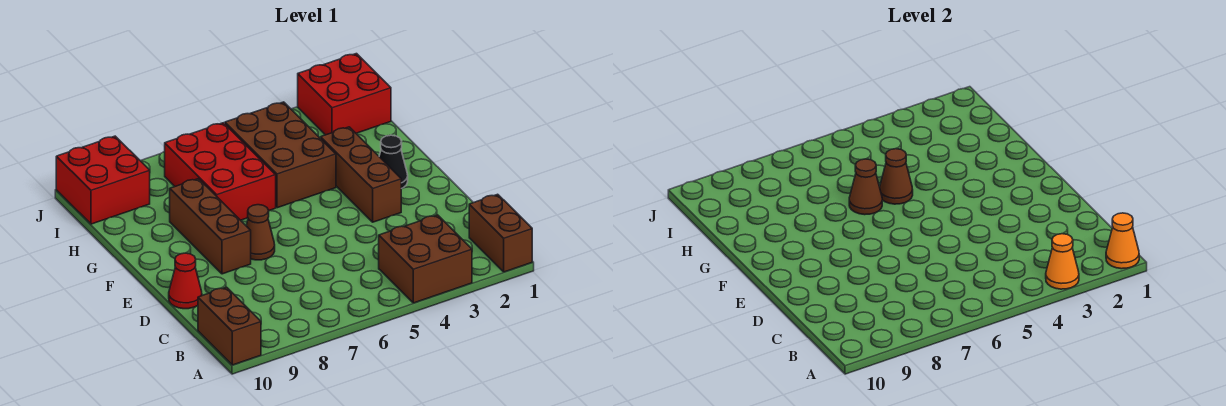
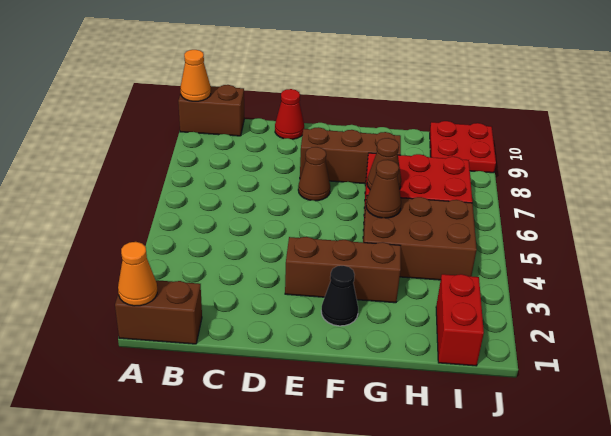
brown brick A3:B4 level 1 -> none
orange cone A3 level 2 -> orange cone A10 level 2
red brick I1:J2 level 1 -> red brick I1:I2 level 1
red brick I9:J10 level 1 -> red plate I9:J10 level 1

